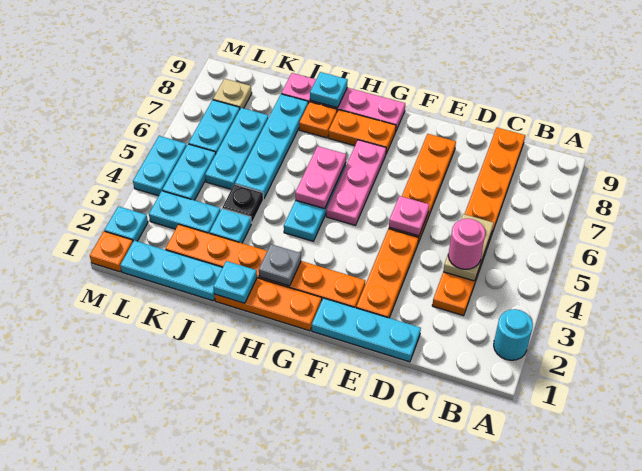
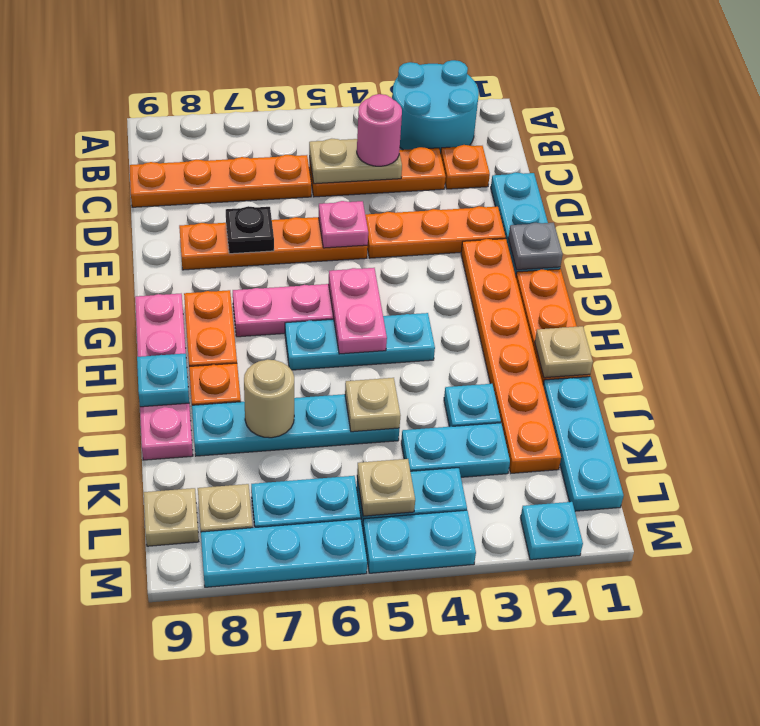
cyan round brick A2 level 1 -> cyan round brick A2:B3 level 1
grey plate H2 level 2 -> grey plate F1 level 2
pink plate H5:H6 level 2 -> pink plate G5:H5 level 2
cyan plate I1 level 2 -> tan plate I1 level 2
black plate J4 level 1 -> black plate E7 level 2
none -> tan plate J5 level 2
none -> tan round brick J7 level 2
cyan plate K3:L3 level 1 -> cyan plate K3:K4 level 1
cyan plate K5:K7 level 1 -> cyan plate M6:M8 level 1
none -> tan plate L5 level 2
none -> tan plate L9 level 1
orange plate M1 level 1 -> orange plate C2 level 1

